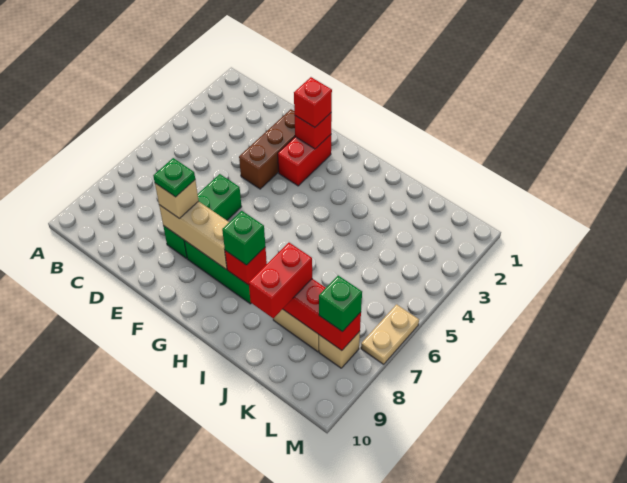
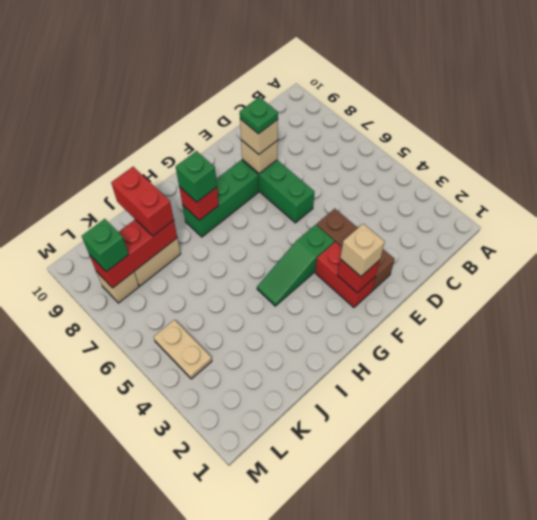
tan brick E8:G8 level 2 -> tan brick E8 level 2
red brick F2 level 3 -> tan brick F2 level 3
none -> green slope F4:H4 level 1 top F
tan plate M6:M7 level 1 -> tan plate L4:L5 level 1

